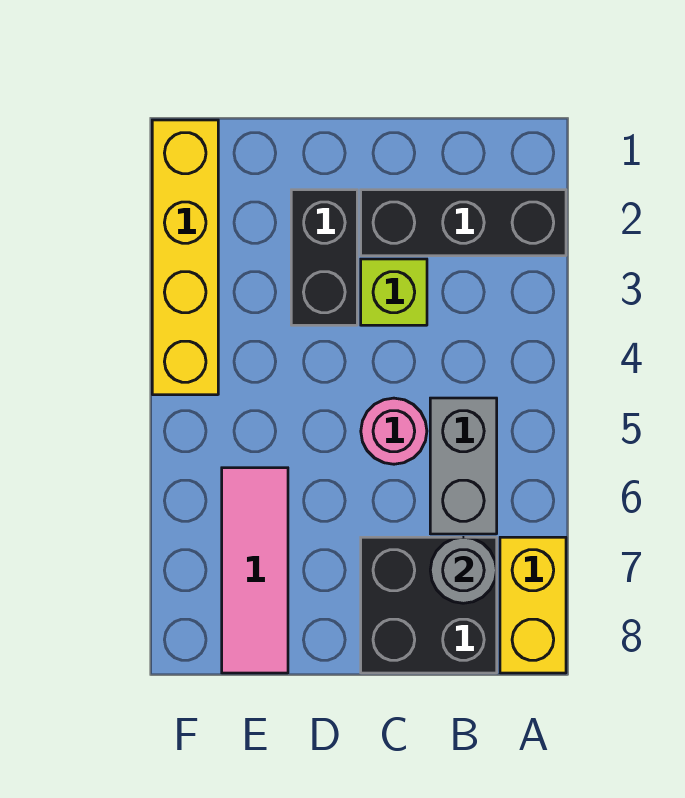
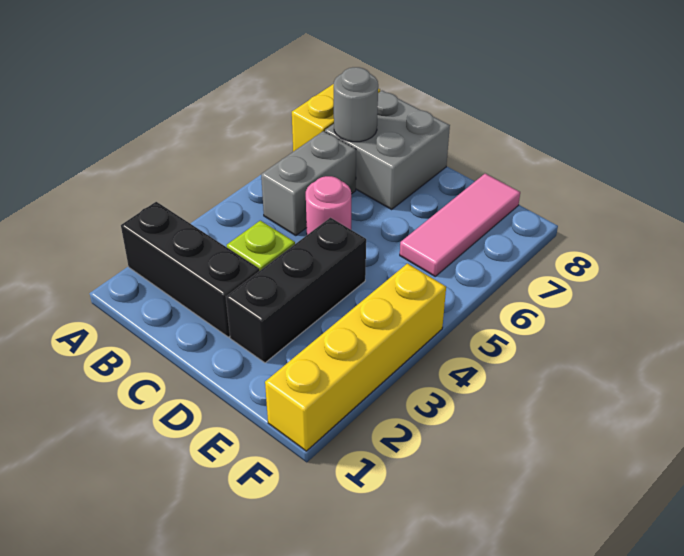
black brick B7:C8 level 1 -> grey brick B7:C8 level 1
black brick D2:D3 level 1 -> black brick D2:D4 level 1

